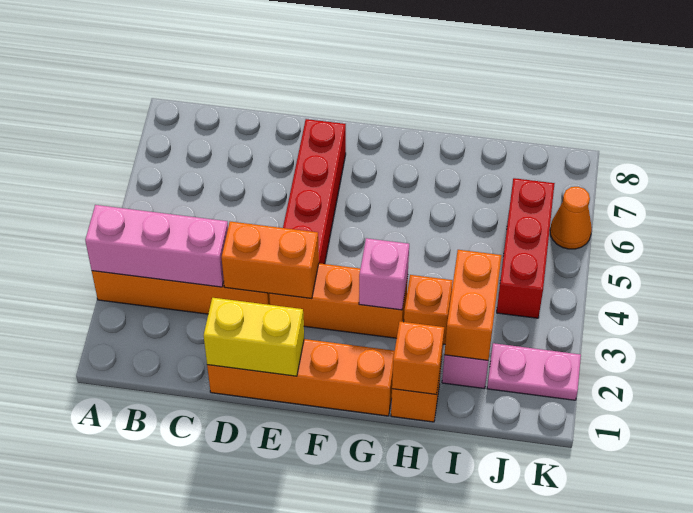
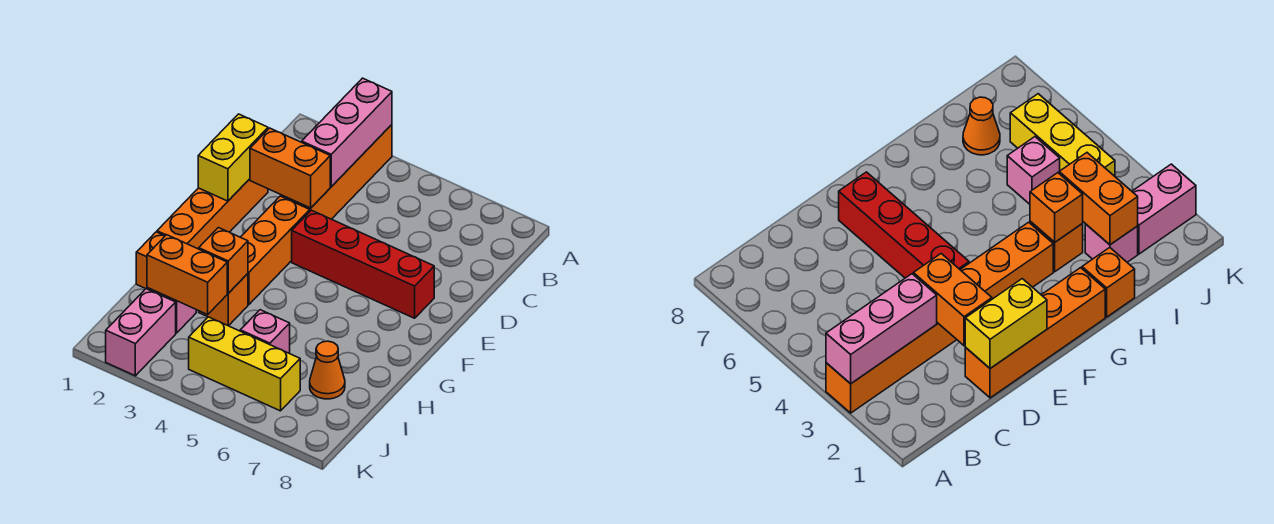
orange brick D3:E3 level 2 -> orange brick D2:D3 level 2
pink brick G3 level 2 -> pink brick I5 level 1
orange brick H1 level 2 -> orange brick H3 level 2
pink plate J2:K2 level 1 -> pink brick J2:K2 level 1
red brick J4:J6 level 1 -> yellow brick J4:J6 level 1
orange cone K6 level 1 -> orange cone I7 level 1

